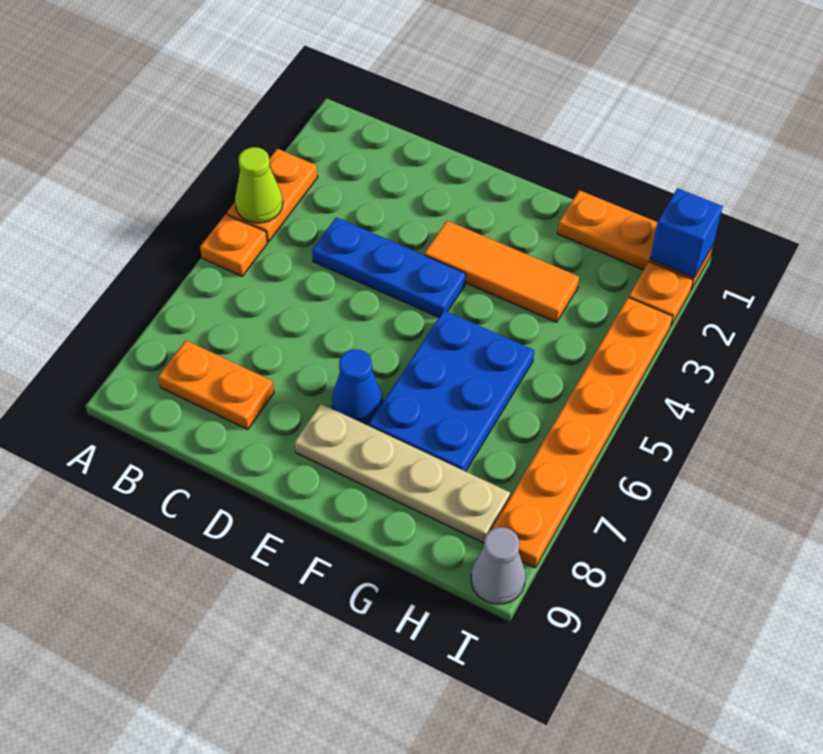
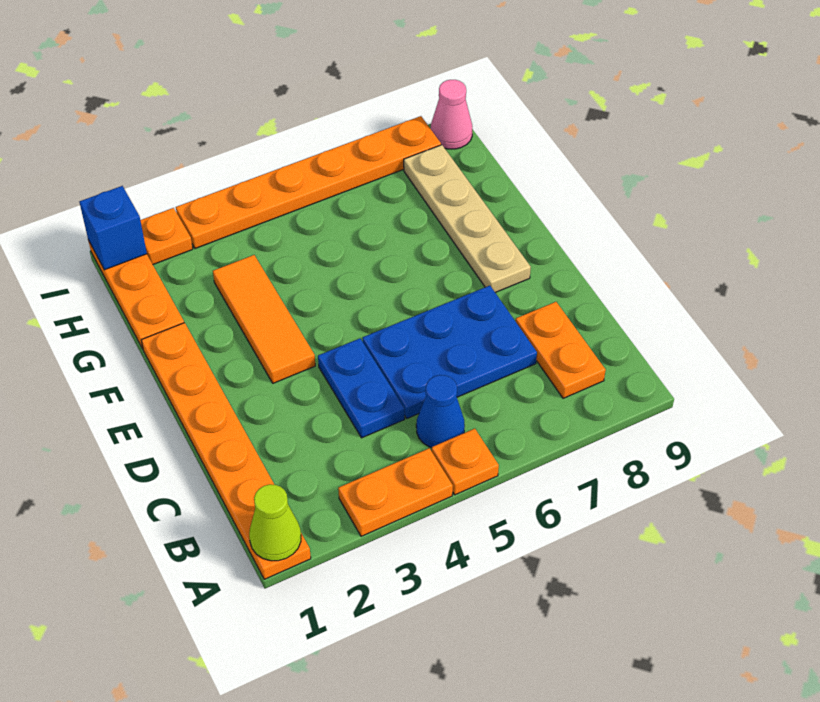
none -> orange plate A1:F1 level 1
lime cone A4 level 2 -> lime cone A1 level 2
blue plate C4:E4 level 1 -> blue plate C4:D4 level 1
blue cone E7 level 1 -> blue cone B5 level 1
blue plate F5:G7 level 1 -> blue plate C5:D7 level 1
grey cone I9 level 1 -> pink cone I9 level 1

